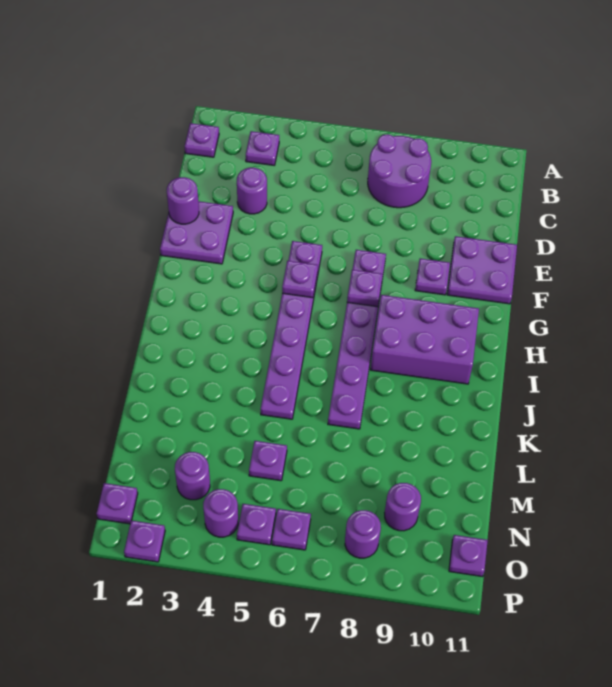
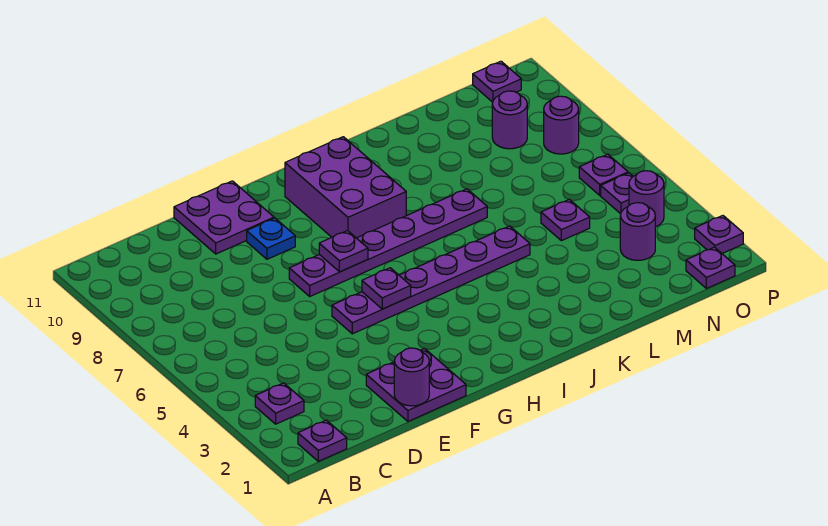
purple round brick B7:C8 level 1 -> none
purple round brick D3 level 1 -> none
purple plate F9 level 1 -> blue plate F9 level 1

